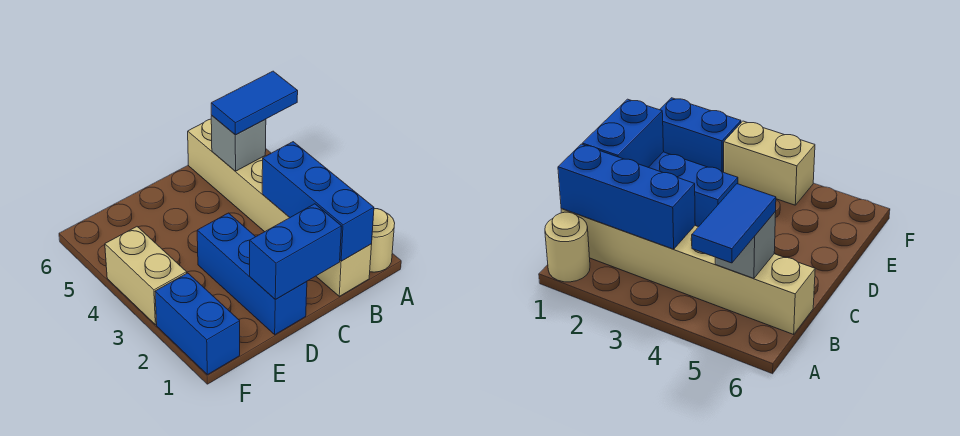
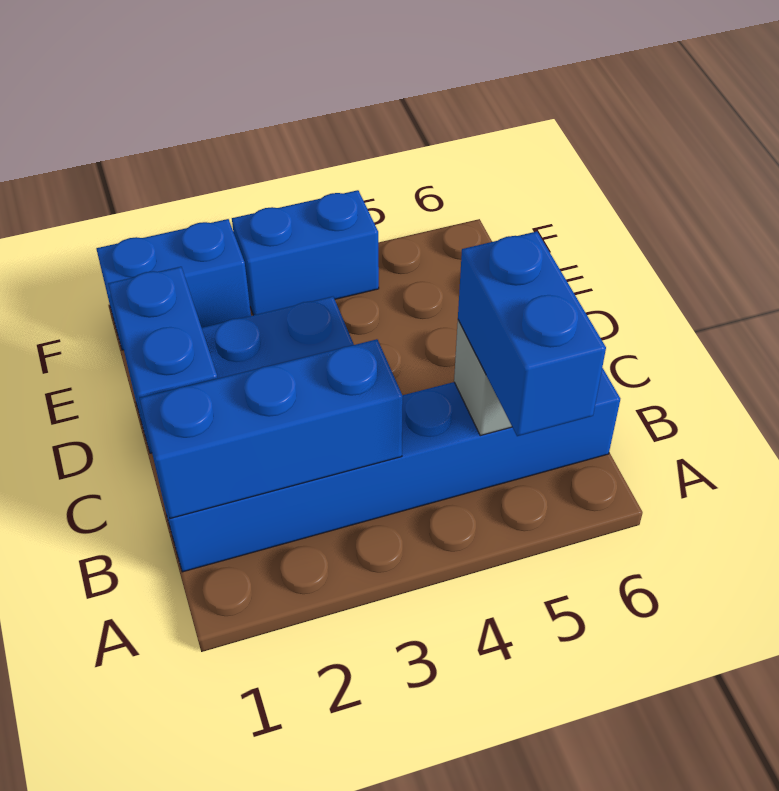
tan round brick A1 level 1 -> none
blue tile A5:B5 level 3 -> blue brick A5:B5 level 3
tan brick B1:B6 level 1 -> blue brick B1:B6 level 1
tan brick F3:F4 level 1 -> blue brick F3:F4 level 1

